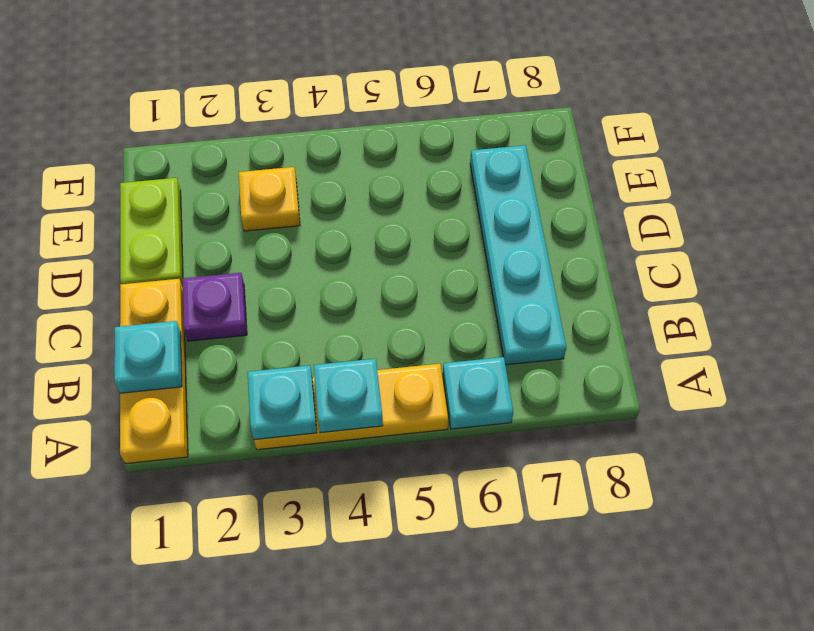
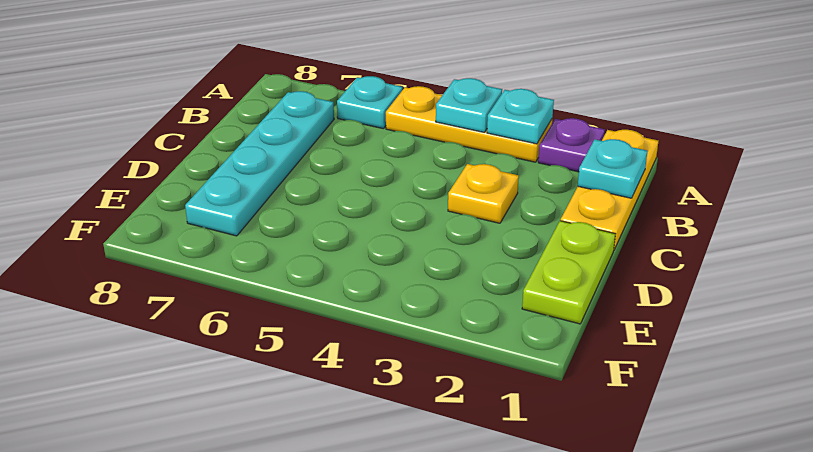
purple plate C2 level 1 -> purple plate A2 level 1
yellow plate E3 level 1 -> yellow plate C3 level 1

